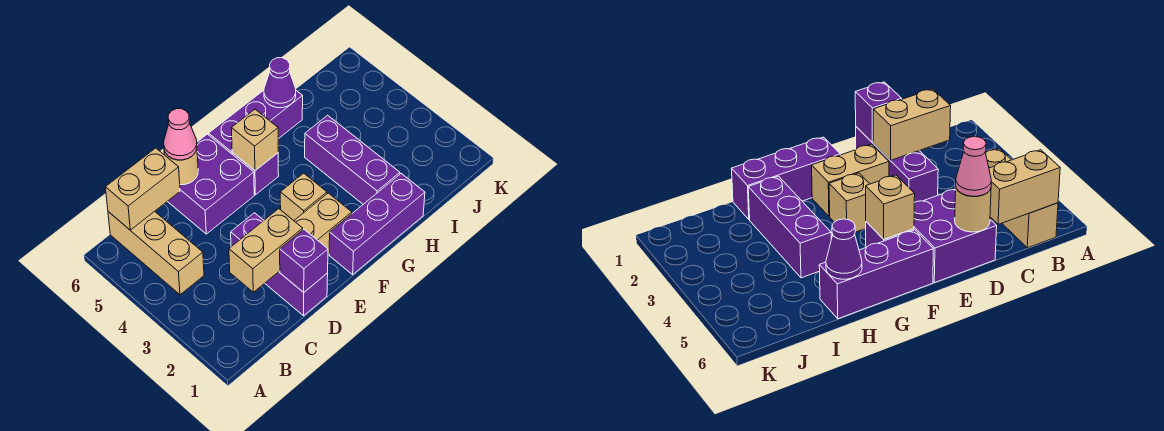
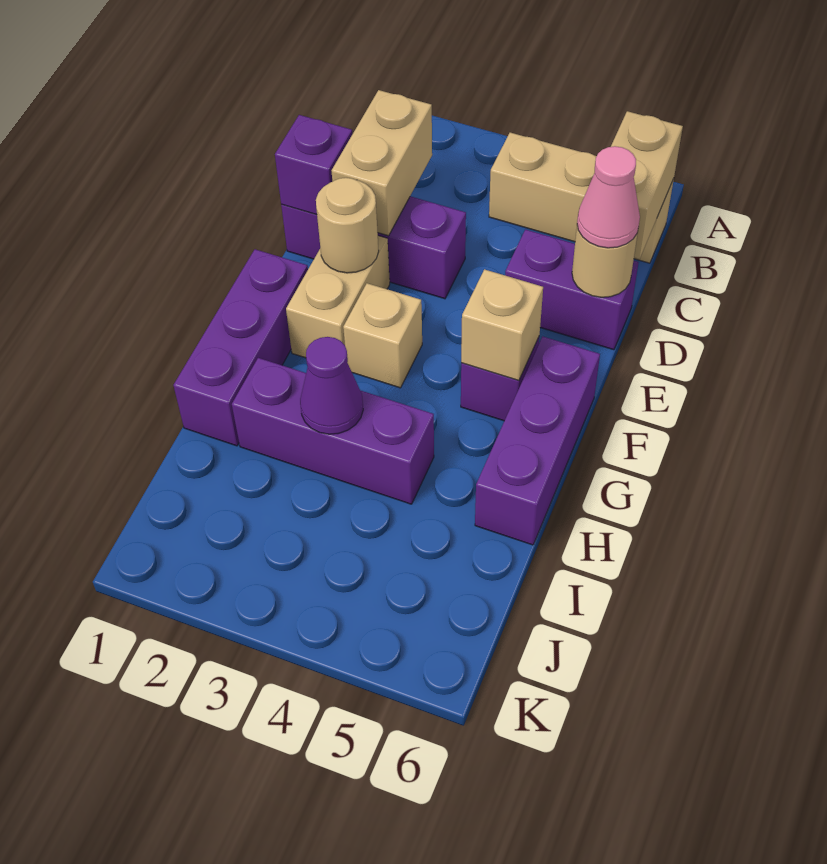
purple brick D5:E6 level 1 -> purple brick D5:D6 level 1
none -> tan round brick E2 level 2
purple cone H6 level 2 -> purple cone H3 level 2

